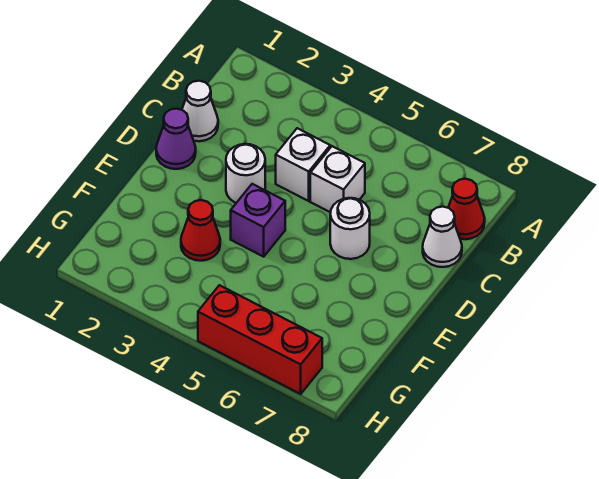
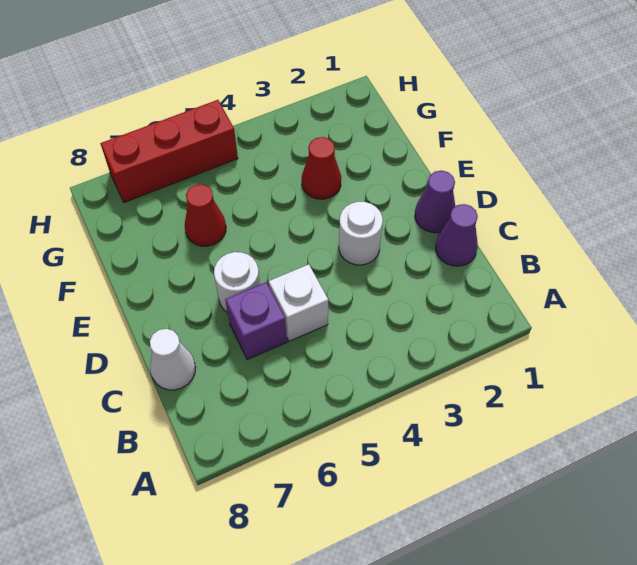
red cone B8 level 1 -> red cone F6 level 1
white cone C1 level 1 -> purple cone C1 level 1
white brick C4 level 1 -> none
purple brick E4 level 1 -> purple brick C6 level 1

